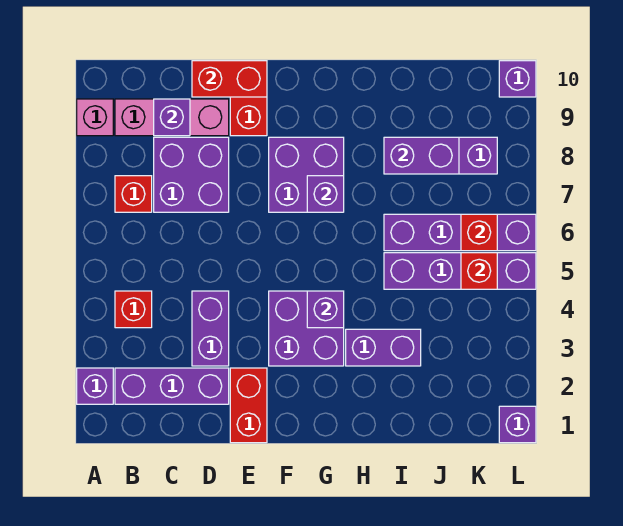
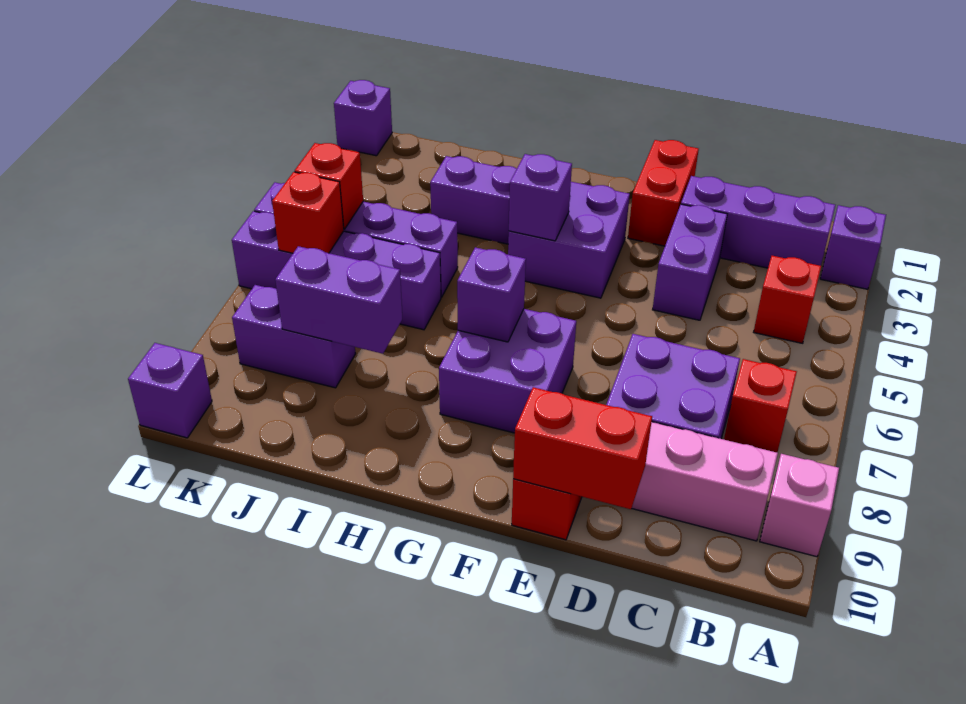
purple brick C9 level 2 -> none

